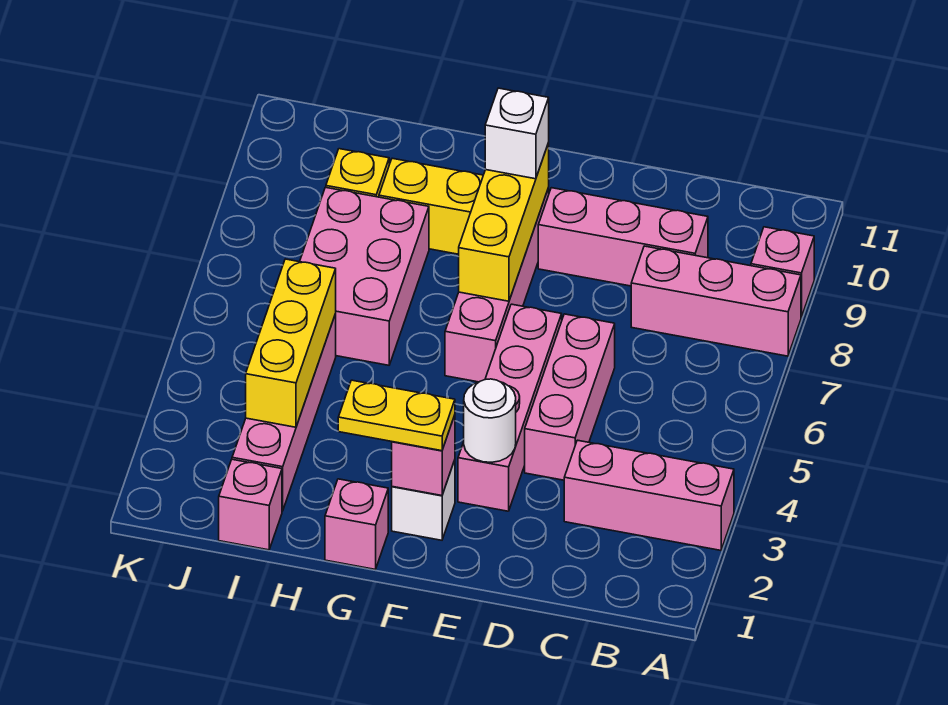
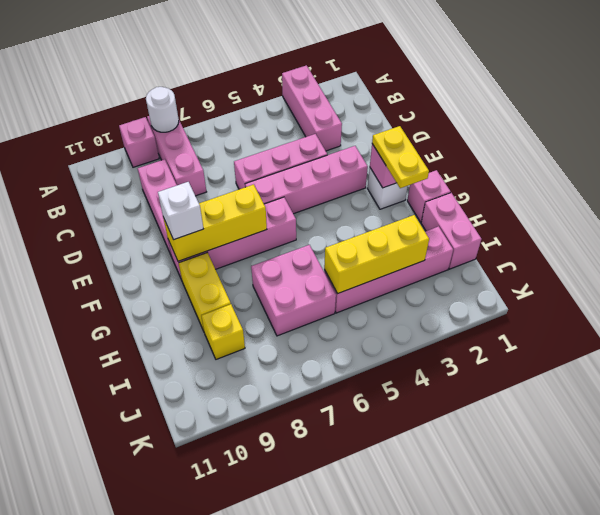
white round brick E3 level 2 -> white round brick A8 level 2
pink brick H6:I8 level 1 -> pink brick H6:I7 level 1
pink brick I1 level 1 -> pink brick H1:I1 level 1

